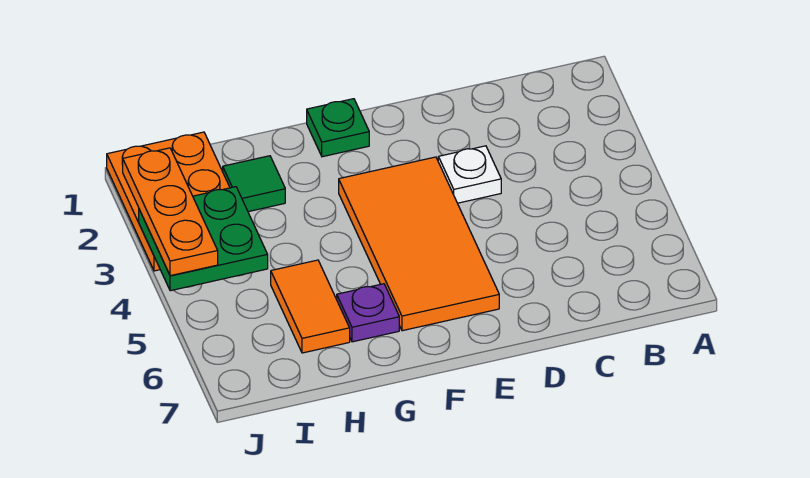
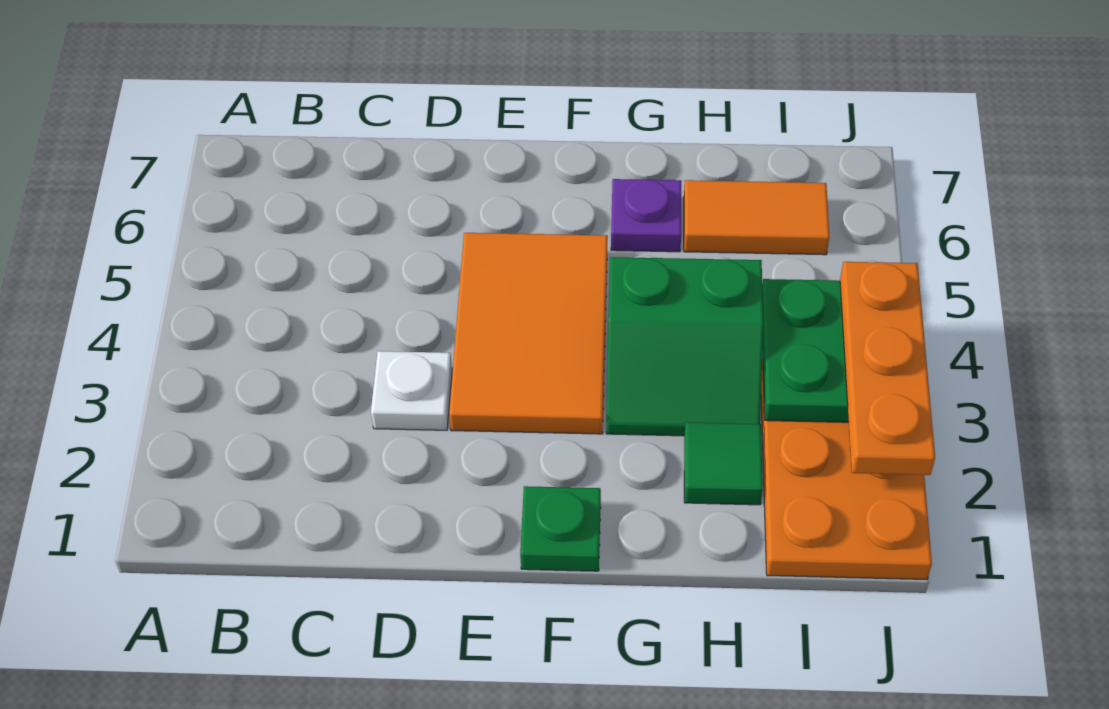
orange tile E3:F6 level 1 -> orange tile E3:F5 level 1
none -> green slope G3:H4 level 1 top 4
orange tile H5:H6 level 1 -> orange tile H6:I6 level 1

